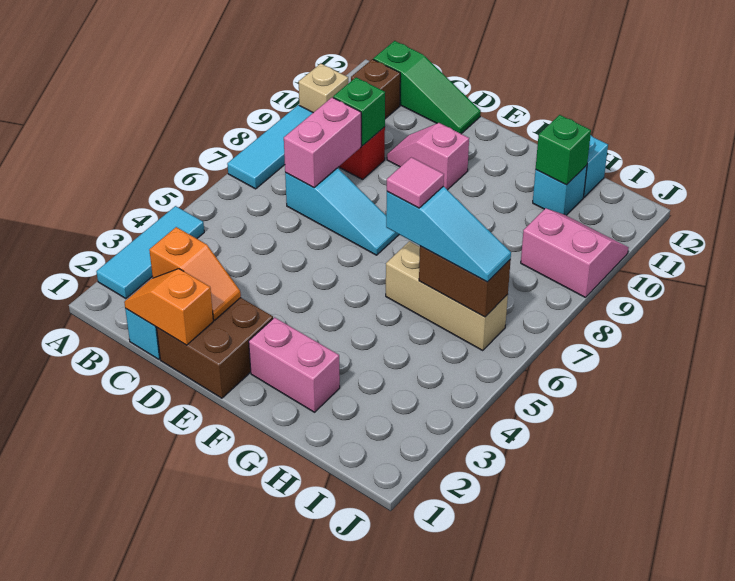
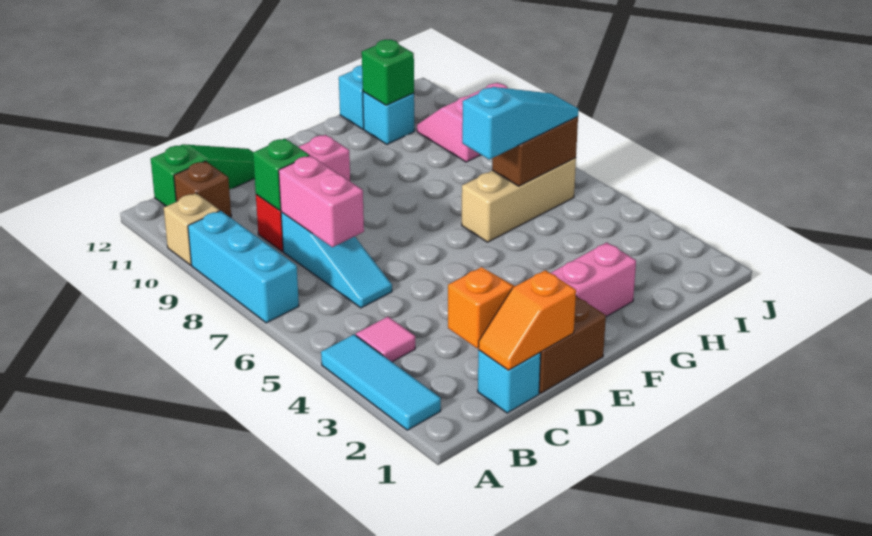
cyan tile A7:A9 level 1 -> cyan brick A7:A9 level 1
cyan slope C7:E7 level 1 top C -> cyan slope C6:C8 level 1 top 8
pink tile G6 level 4 -> pink tile B4 level 1

